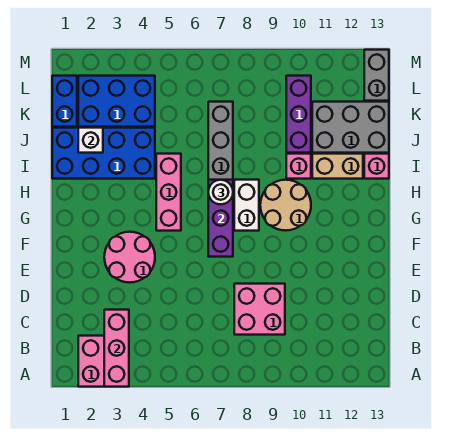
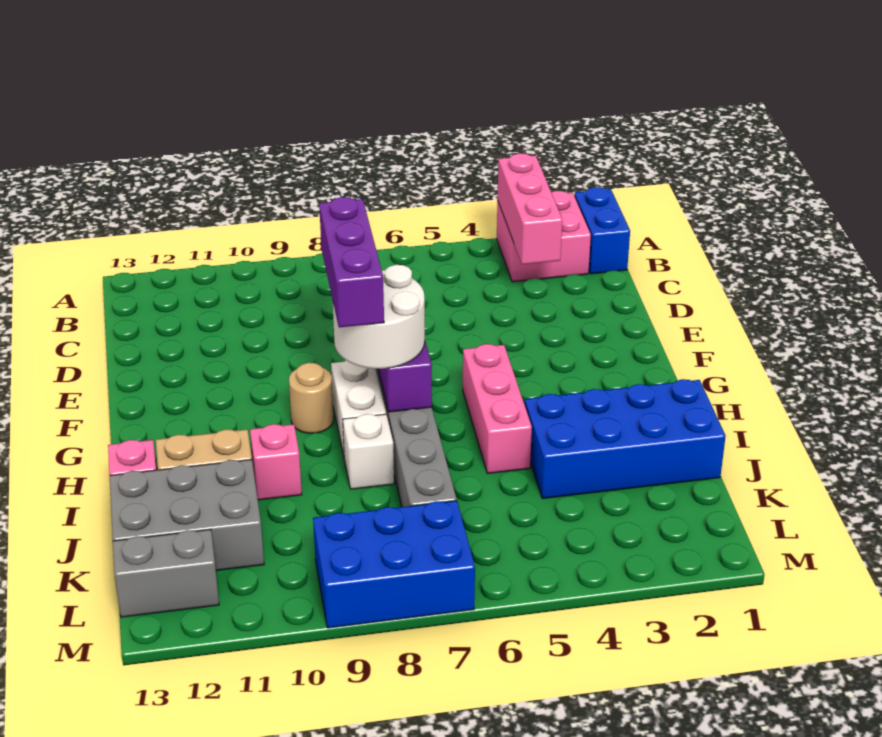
pink brick C8:D9 level 1 -> none
pink round brick E3:F4 level 1 -> none
tan round brick G9:H10 level 1 -> tan round brick G9 level 1
white round brick H7 level 3 -> white round brick G7:H8 level 3
white brick J2 level 2 -> white brick I8 level 1
purple brick J10:L10 level 1 -> purple brick F8:H8 level 4
blue brick K1:L1 level 1 -> blue brick A1:B1 level 1
blue brick K2:L4 level 1 -> blue brick L7:M9 level 1
grey brick L13:M13 level 1 -> grey brick L12:L13 level 1

